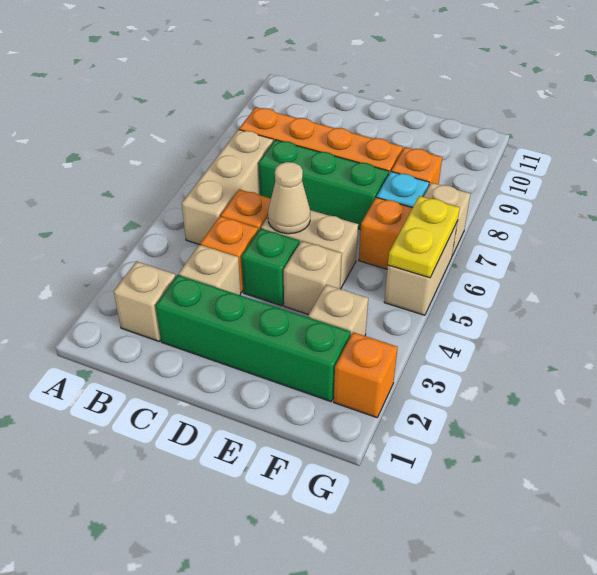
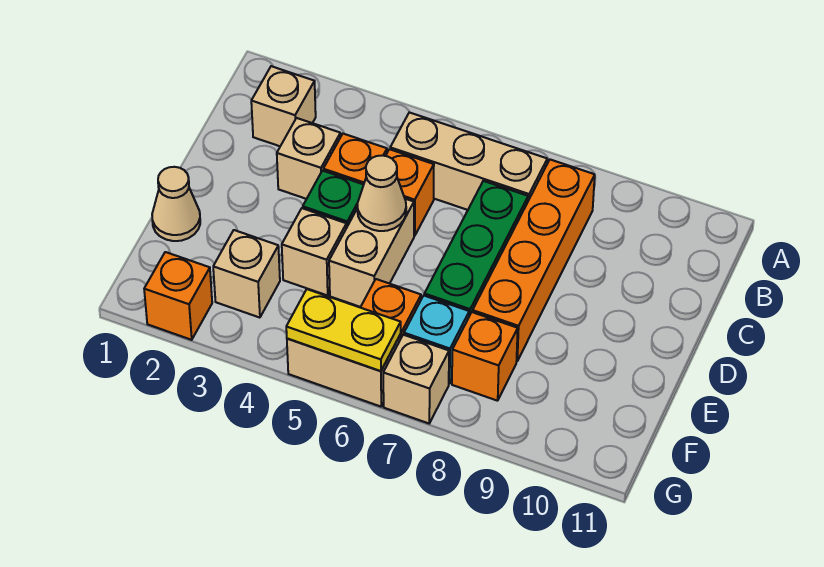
green brick C2:F2 level 1 -> none
none -> tan cone E1 level 1

